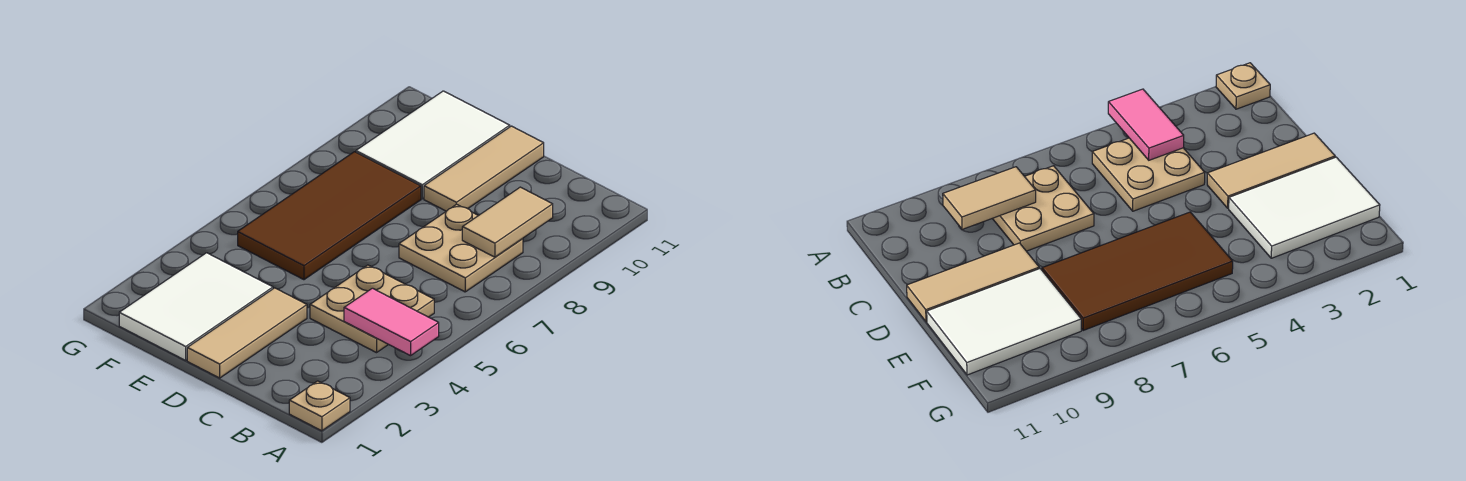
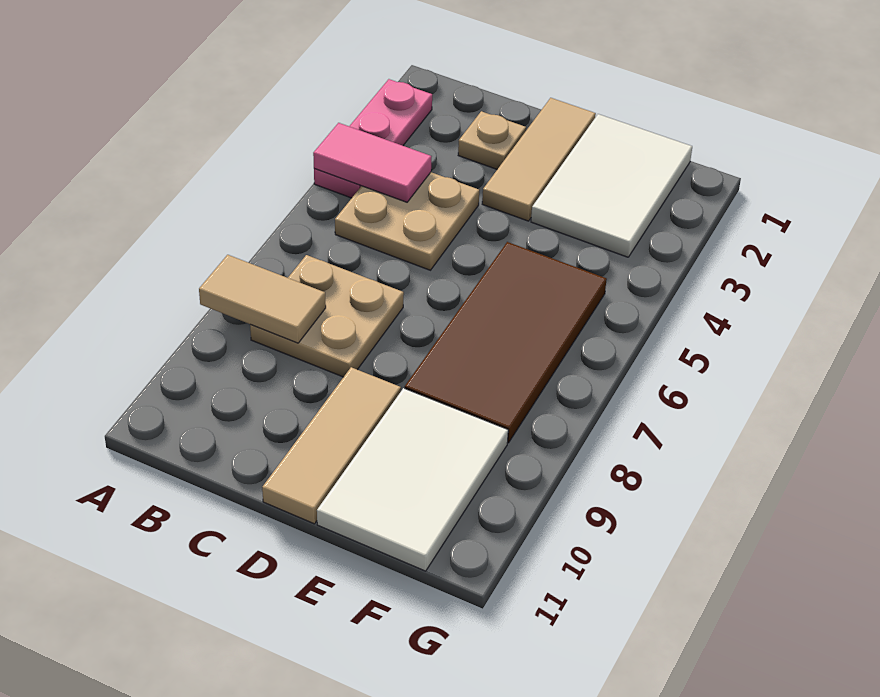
tan plate A1 level 1 -> tan plate C2 level 1
none -> pink plate A2:A4 level 1
tan tile B8:B9 level 2 -> tan tile A8:B8 level 2

